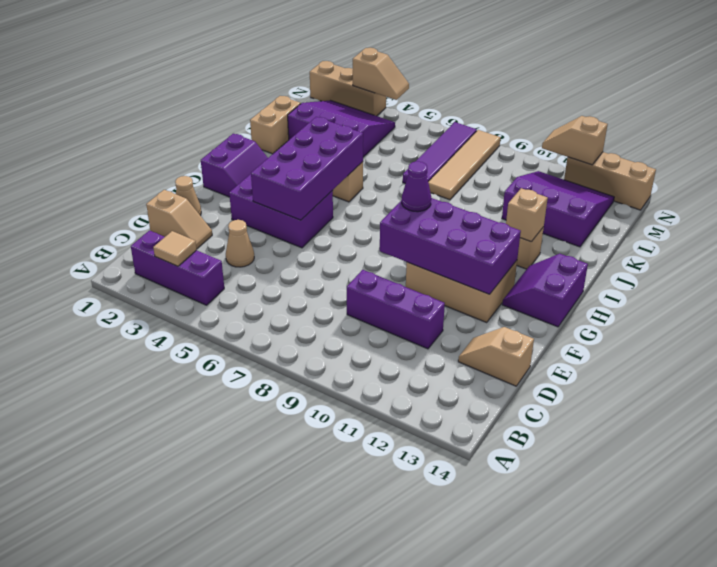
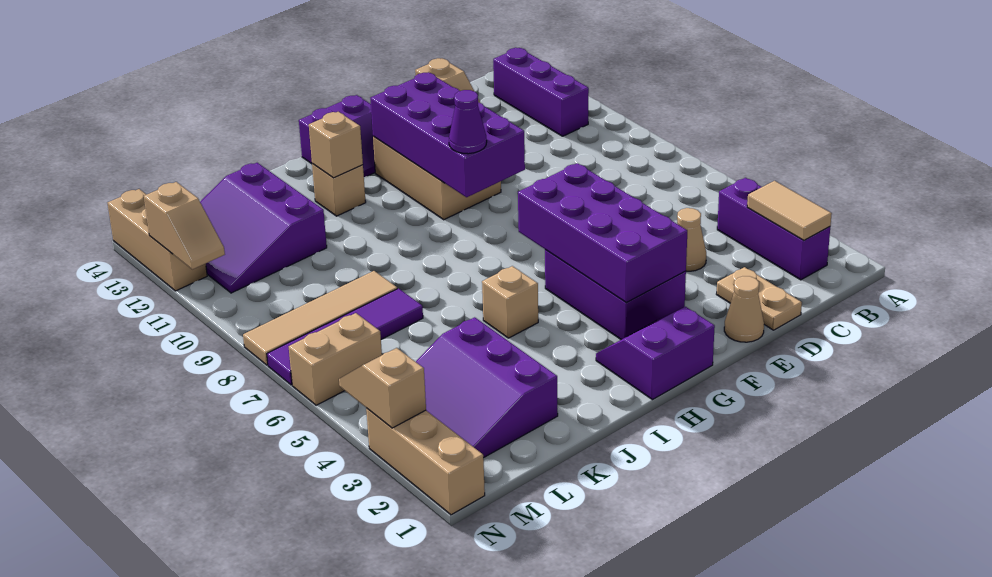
tan tile B3 level 2 -> tan tile B2:B3 level 2
tan slope D1:D2 level 1 top 1 -> tan plate D1:D2 level 1
purple brick D9:D11 level 1 -> purple brick B11:B13 level 1
purple brick F4:I5 level 2 -> purple brick F3:G6 level 2
tan brick J1:K1 level 1 -> tan brick M6:N6 level 1

